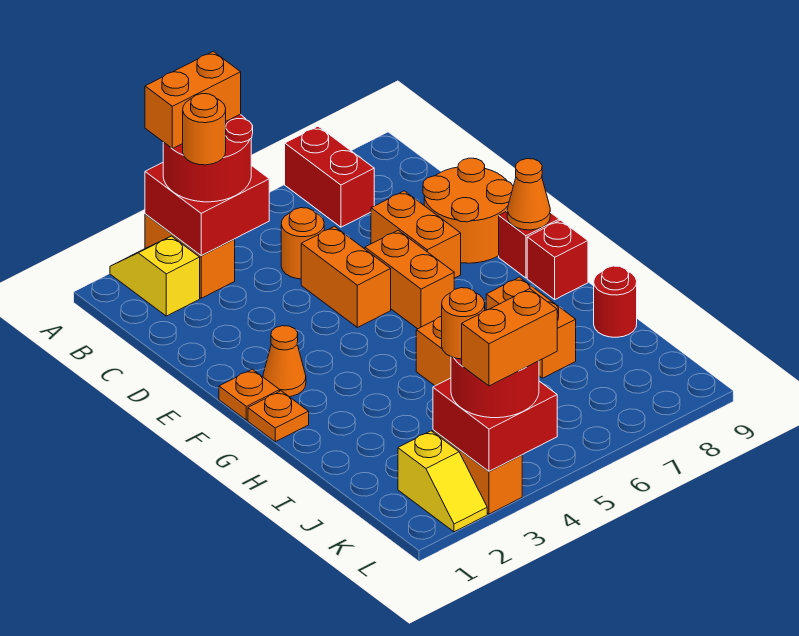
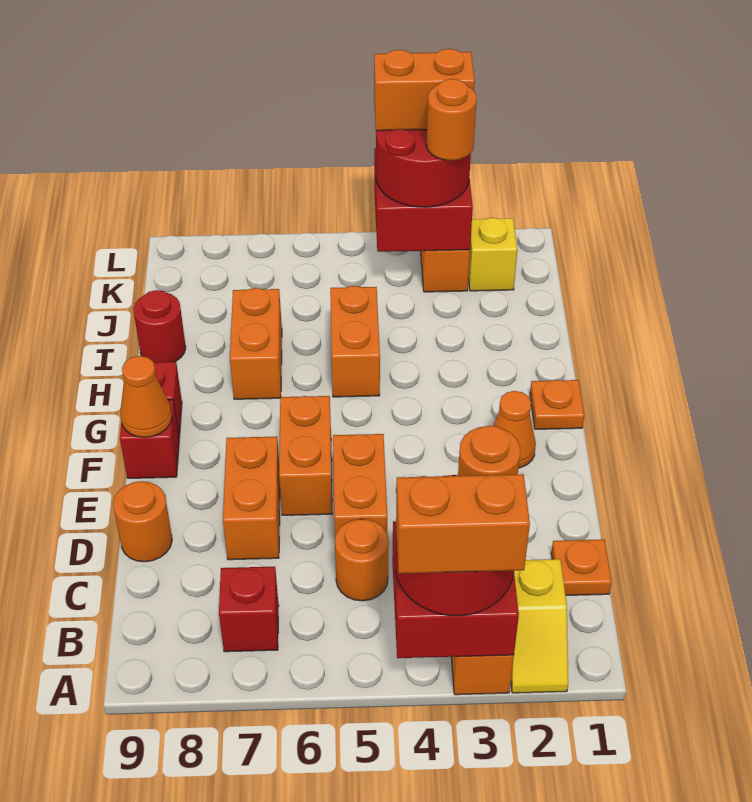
red brick A7:B7 level 1 -> red brick B7 level 1
orange round brick D8:E9 level 1 -> orange round brick D9 level 1
orange plate F1 level 1 -> orange plate C1 level 1

